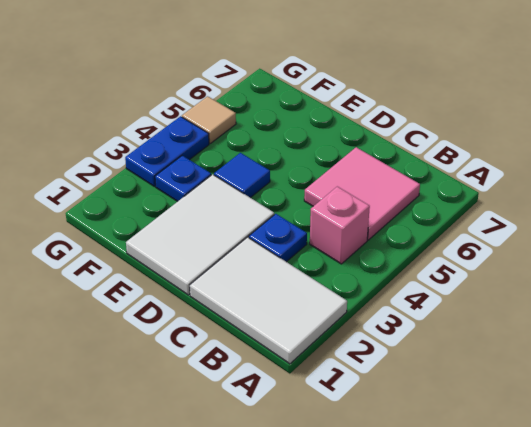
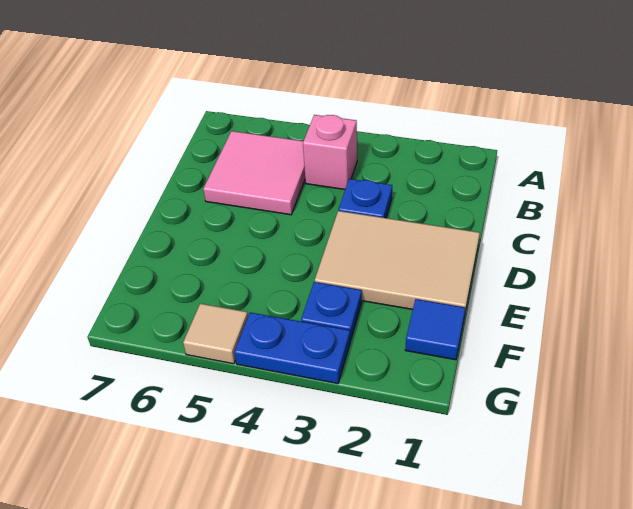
white tile A1:C2 level 1 -> none
white tile D1:E3 level 1 -> tan tile D1:E3 level 1
blue tile E4 level 1 -> blue tile F1 level 1

